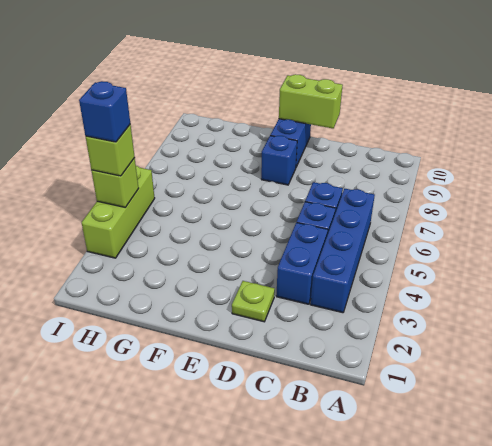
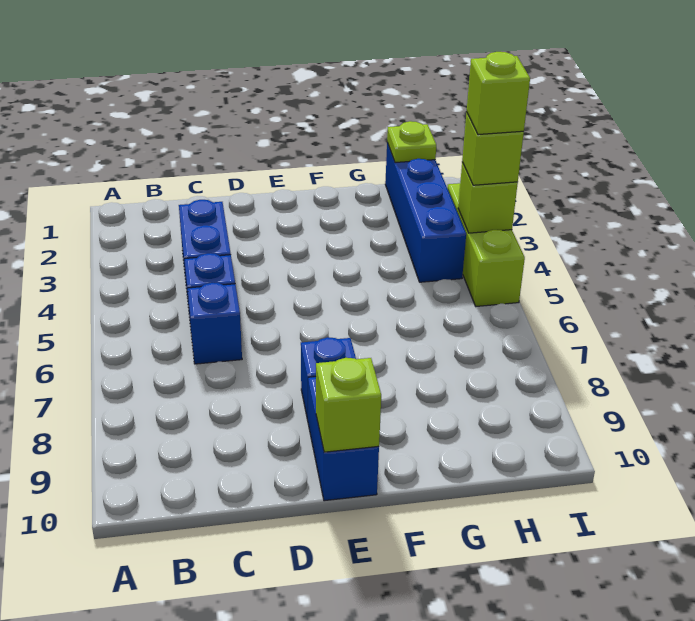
blue brick B3:B6 level 1 -> blue brick H1:H4 level 1
lime plate D2 level 1 -> lime plate H1 level 2
lime brick D10:E10 level 2 -> lime brick E10 level 2
blue brick I4 level 4 -> lime brick I4 level 4

